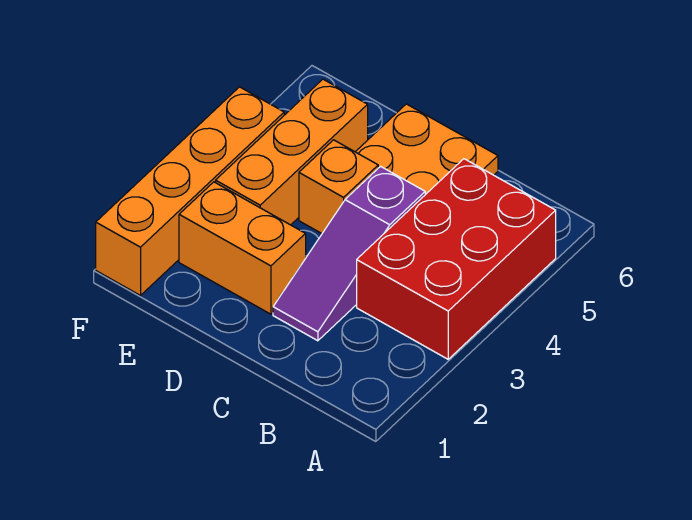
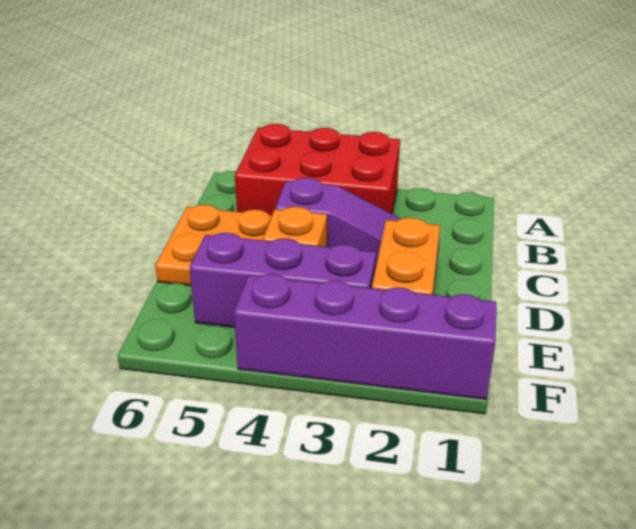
orange brick E3:E5 level 1 -> purple brick E3:E5 level 1
orange brick F1:F4 level 1 -> purple brick F1:F4 level 1

